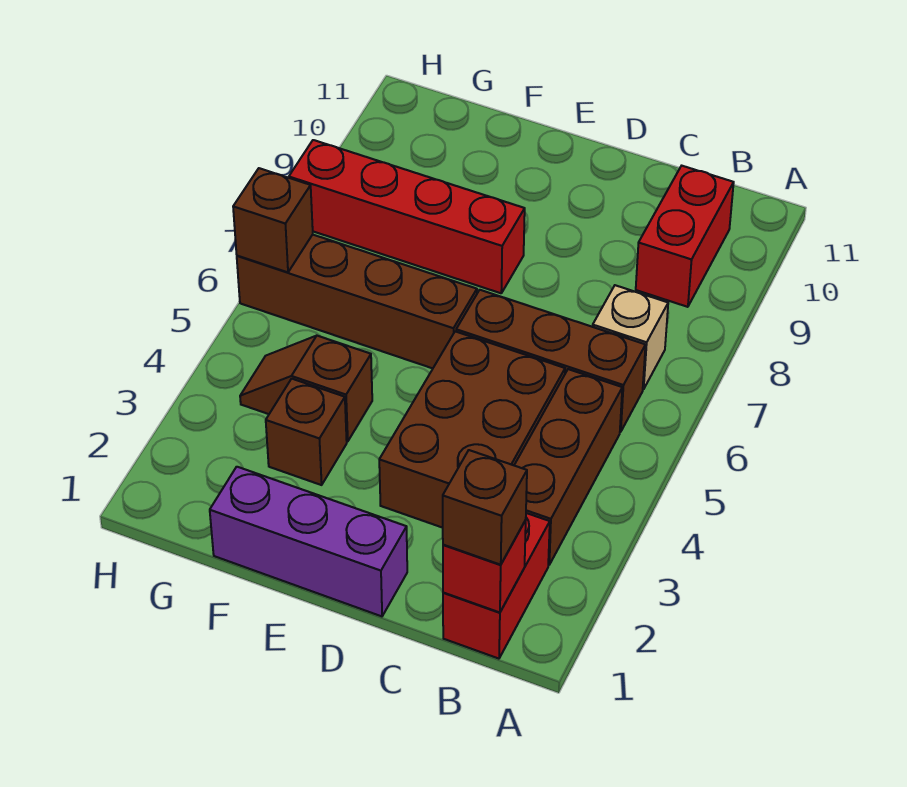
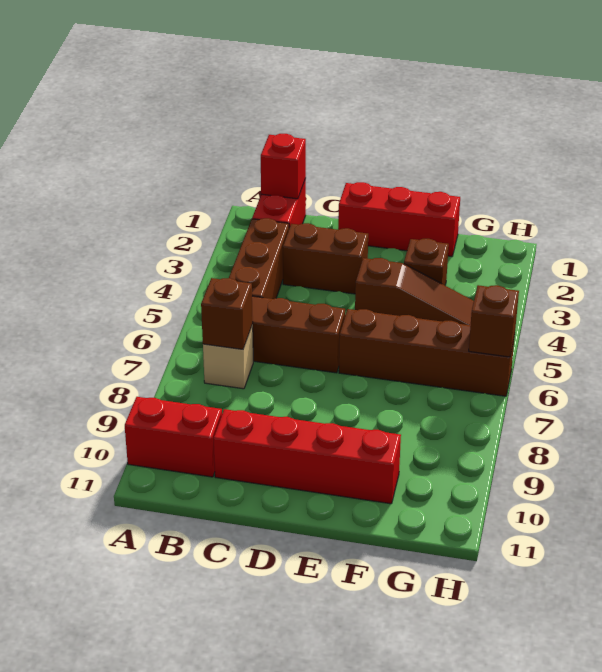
brown brick B1 level 3 -> brown brick B7 level 2
red brick B9:B10 level 1 -> red brick A10:B10 level 1
brown brick C3:D5 level 1 -> brown brick C3:D3 level 1
purple brick D1:F1 level 1 -> red brick D1:F1 level 1
red brick E8:H8 level 1 -> red brick C10:F10 level 1
brown slope F4:G4 level 1 top F -> brown slope E4:G4 level 1 top E

